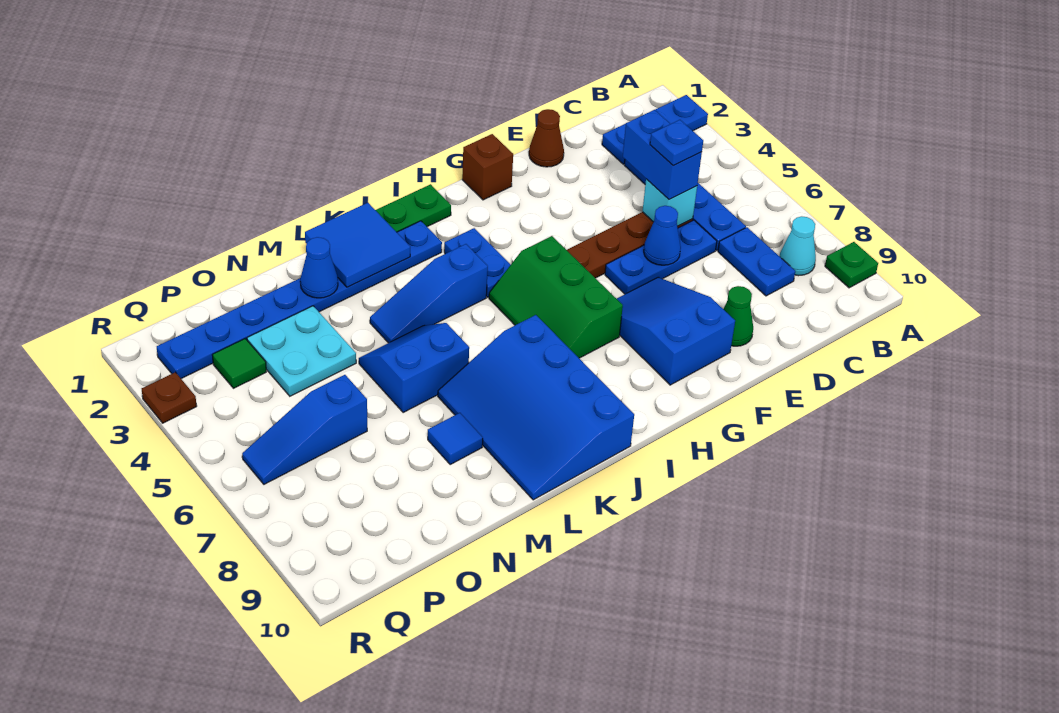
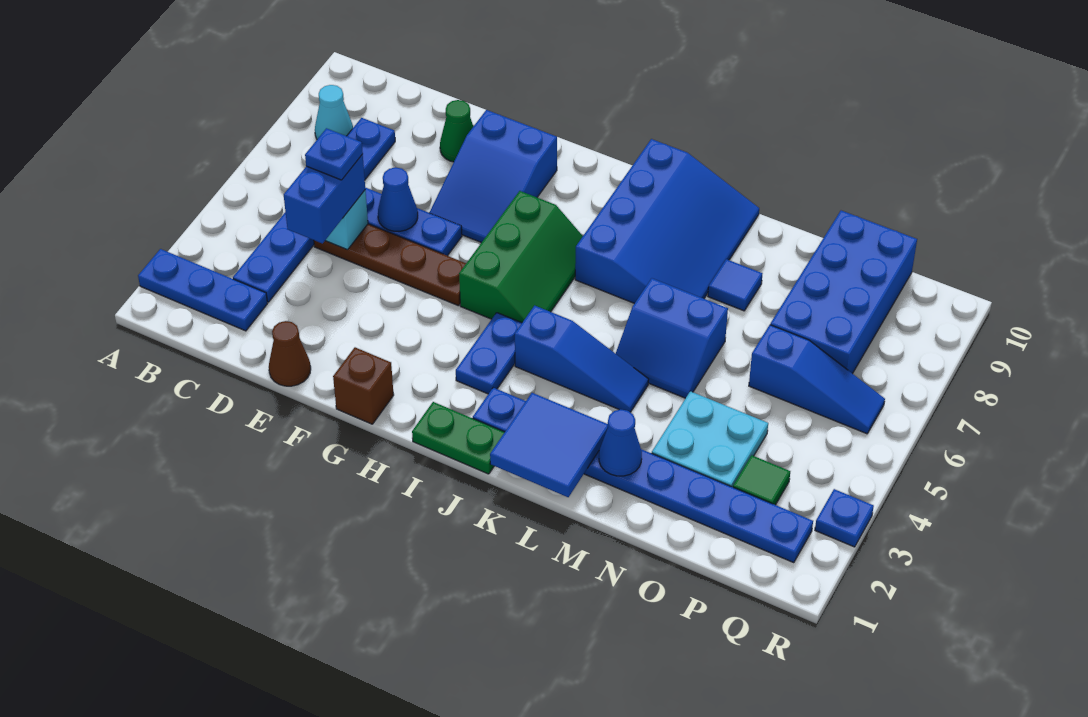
green plate A9 level 1 -> none
none -> blue brick O7:P10 level 1
brown plate R3 level 1 -> blue plate R3 level 1

